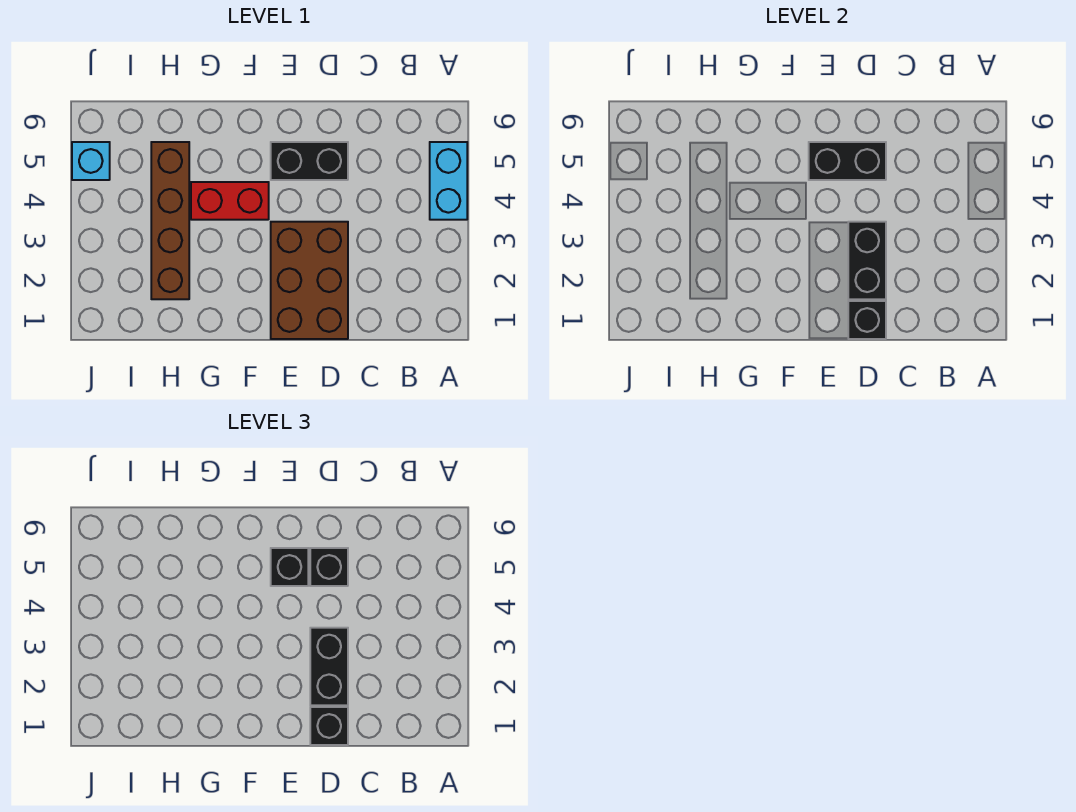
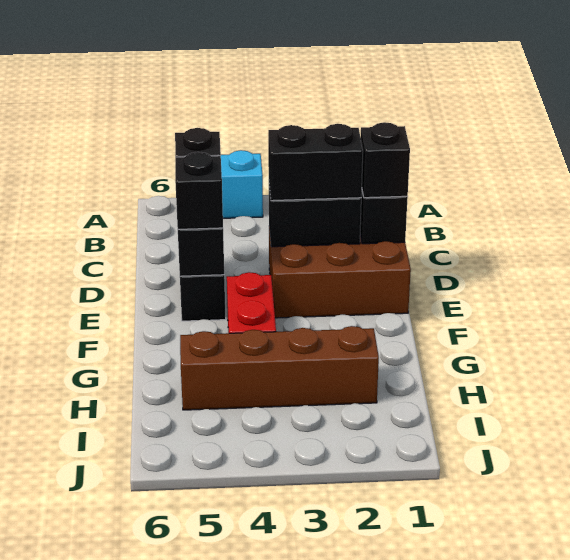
cyan brick J5 level 1 -> none

